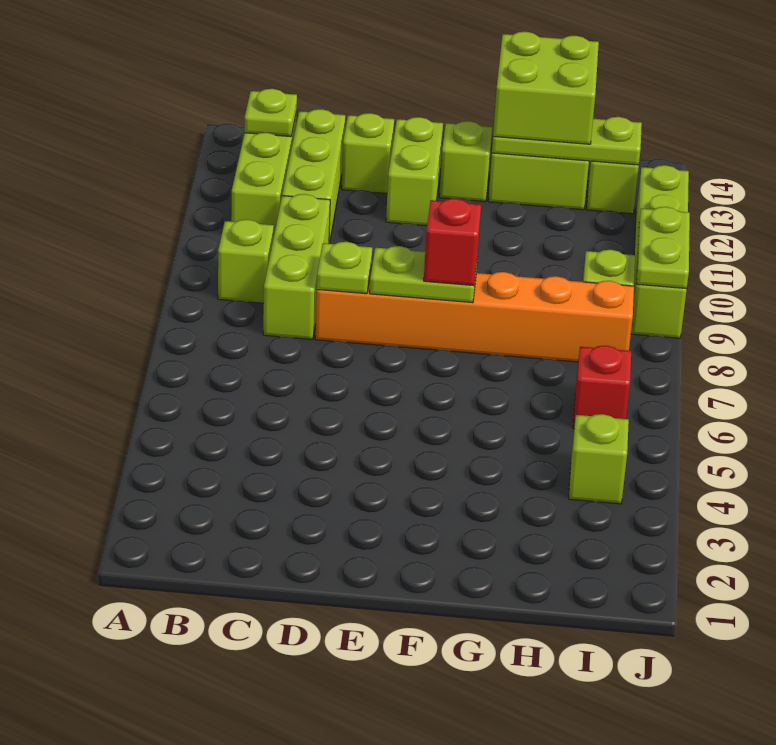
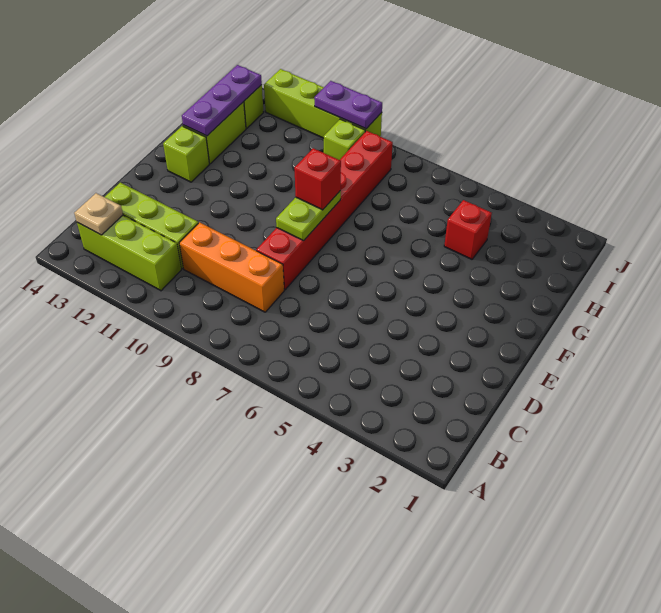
lime brick B9 level 1 -> none
lime plate B13 level 2 -> tan plate B13 level 2
lime brick C8:C10 level 1 -> orange brick C8:C10 level 1
orange brick D8:I8 level 1 -> red brick D8:I8 level 1
lime plate D8 level 2 -> none
lime brick D13 level 1 -> none
lime brick E12:E13 level 1 -> none
lime plate G13:I13 level 2 -> purple plate G13:I13 level 2
lime brick G13:H14 level 3 -> none
lime brick I4 level 1 -> none
red brick I6 level 1 -> red brick H4 level 1
lime plate J9:J10 level 2 -> purple plate J9:J10 level 2

